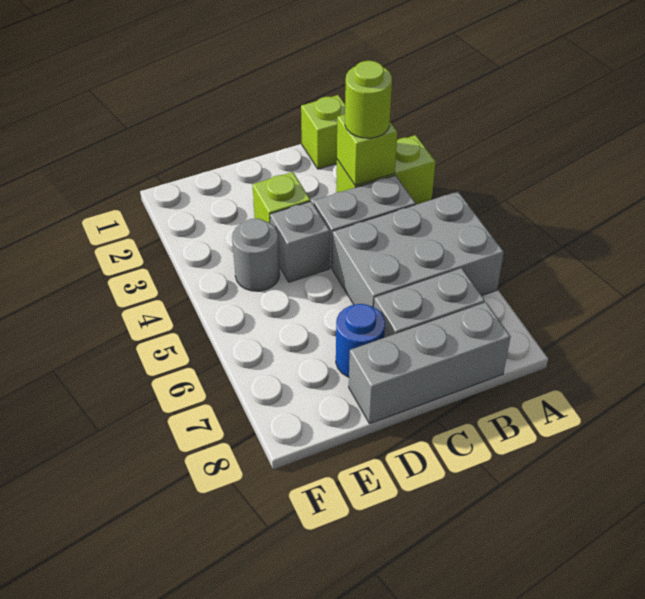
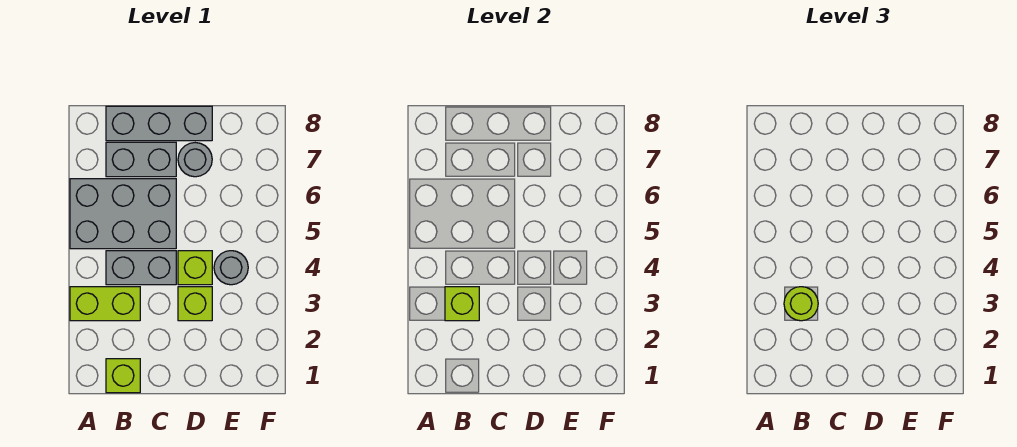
grey brick D4 level 1 -> lime brick D4 level 1
blue round brick D7 level 1 -> grey round brick D7 level 1

